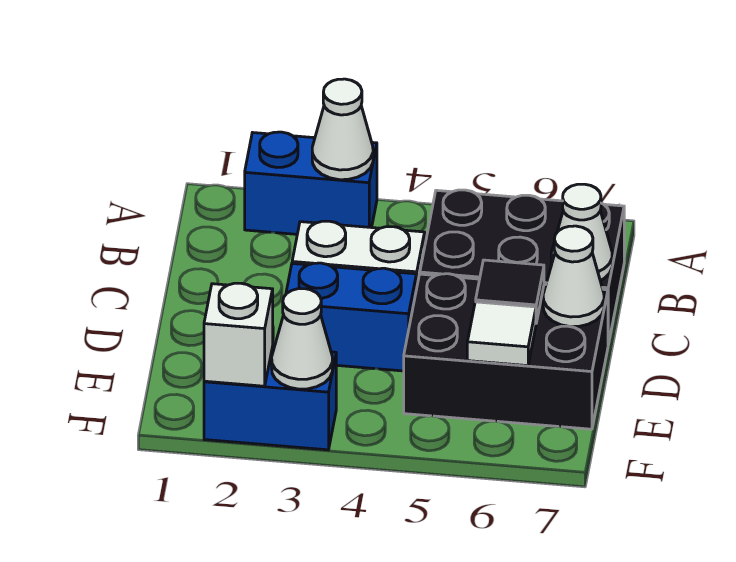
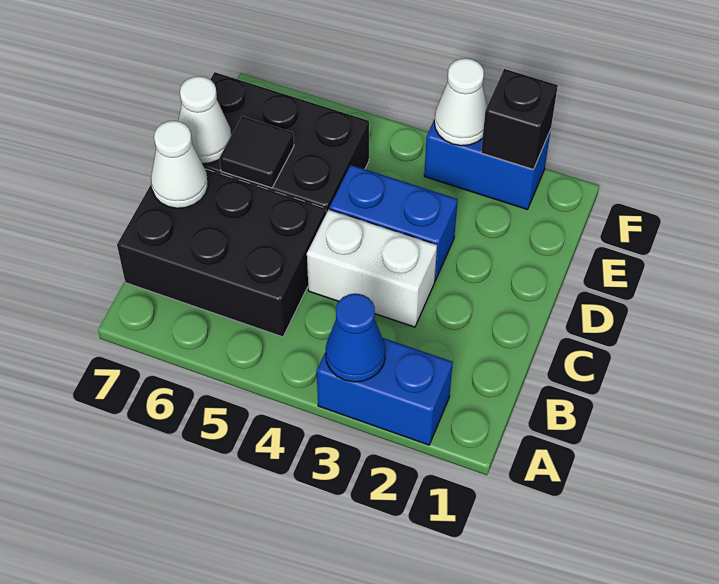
white cone A3 level 2 -> blue cone A3 level 2
white tile E6 level 2 -> none
white brick F2 level 2 -> black brick F2 level 2

